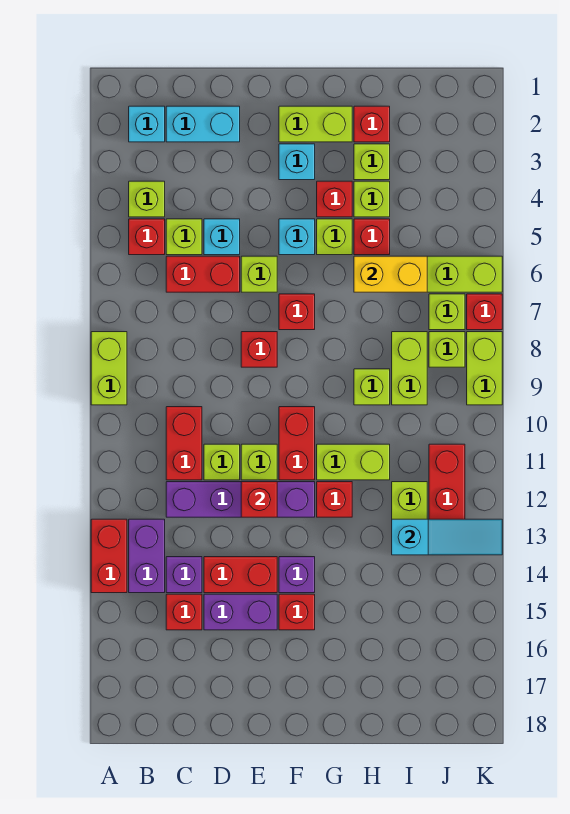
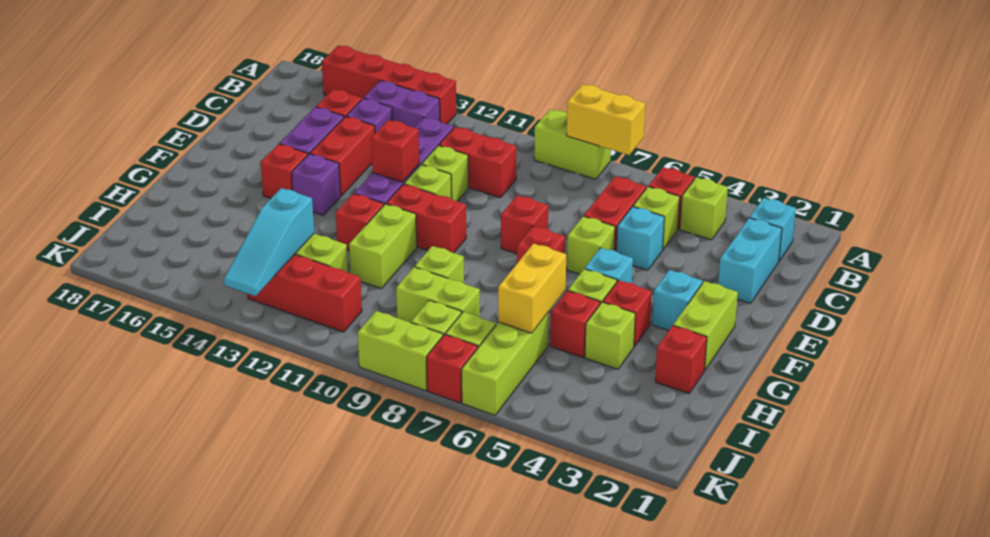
none -> yellow brick A7:A8 level 2
red brick A13:A14 level 1 -> red brick A13:A16 level 1
lime brick H3 level 1 -> none

